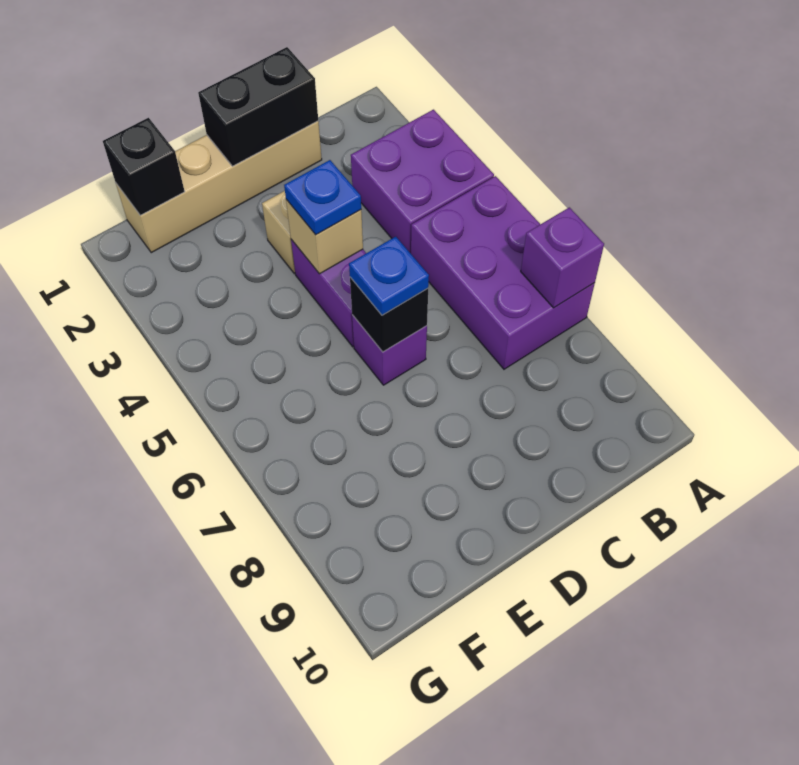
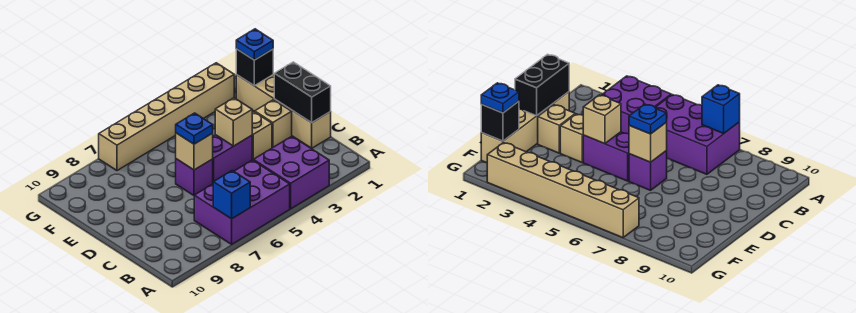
purple brick A7 level 2 -> blue brick A7 level 2
none -> tan brick D2 level 1
blue plate D4 level 3 -> blue plate F1 level 3
black brick D6 level 2 -> tan brick D6 level 2
none -> tan brick G2:G7 level 1

